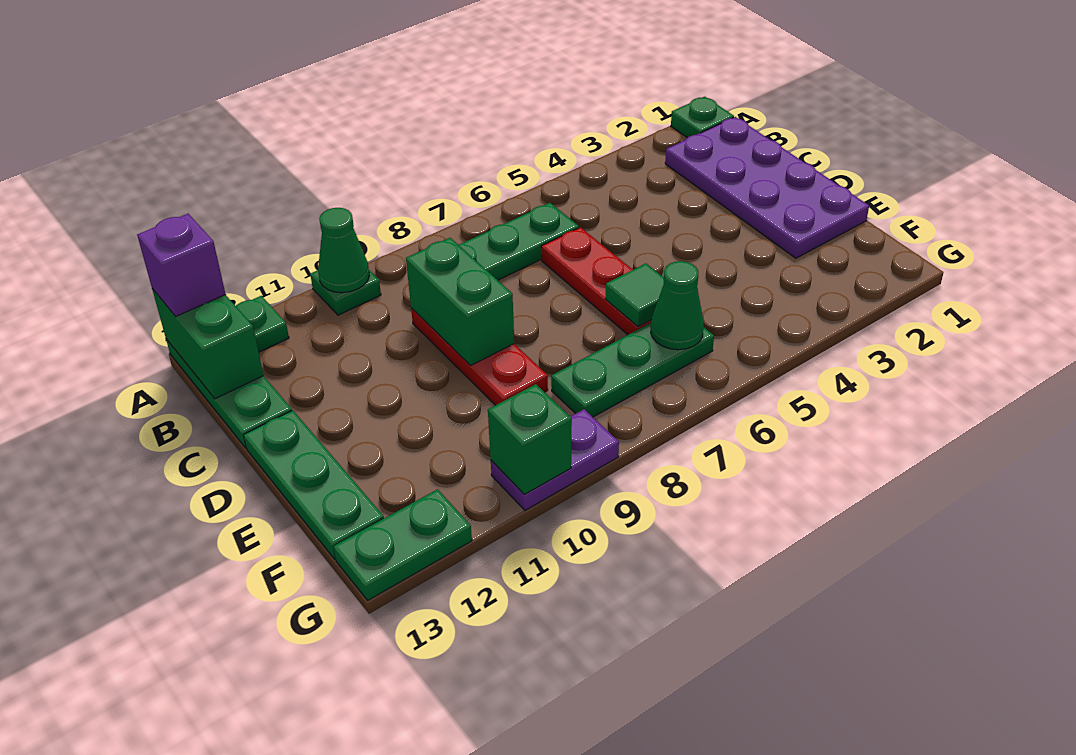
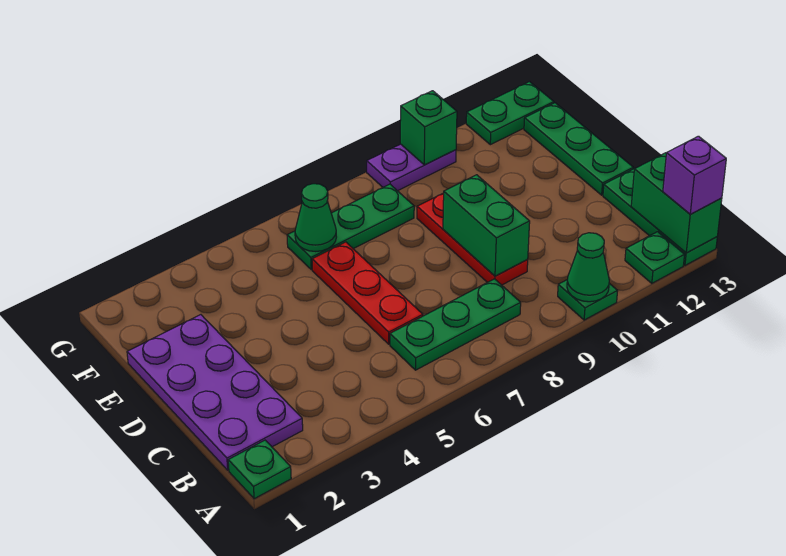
green tile E6 level 2 -> none

